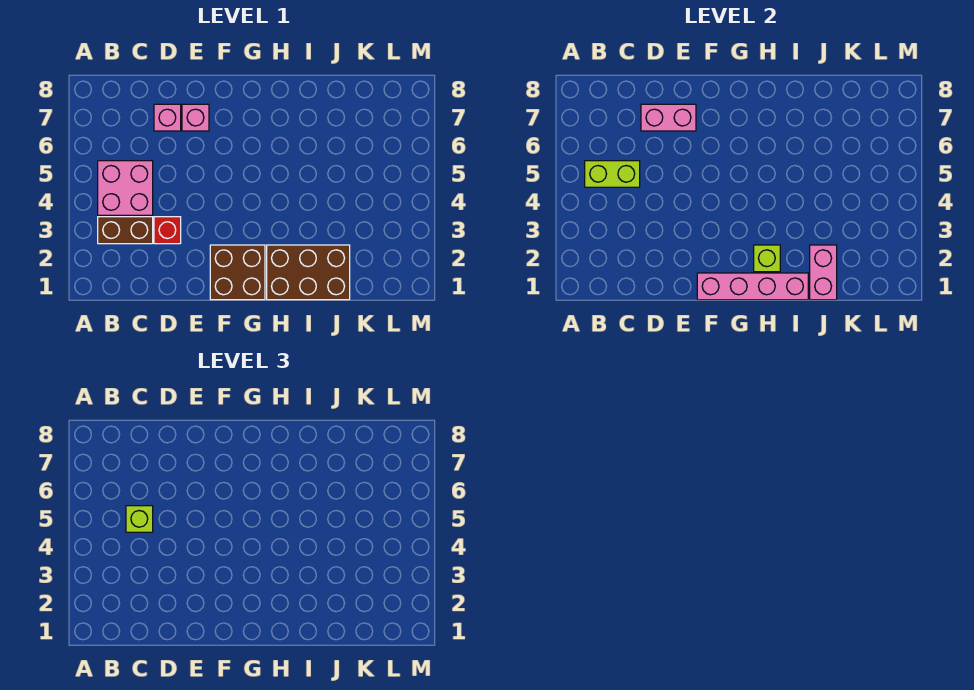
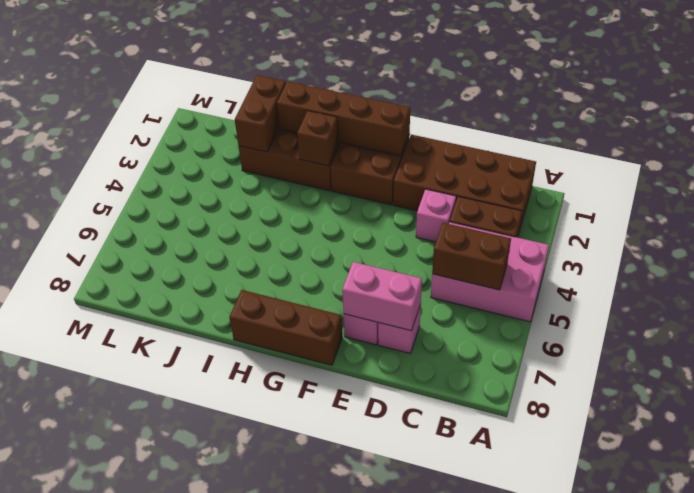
none -> brown brick B1:E2 level 1
pink brick B4:C5 level 1 -> pink brick A4:C5 level 1
lime brick B5:C5 level 2 -> brown brick B5:C5 level 2
lime brick C5 level 3 -> none
red brick D3 level 1 -> pink brick D3 level 1
pink brick F1:I1 level 2 -> brown brick F1:I1 level 2
none -> brown brick F8:H8 level 1
lime brick H2 level 2 -> brown brick H2 level 2
pink brick J1:J2 level 2 -> brown brick J1:J2 level 2

